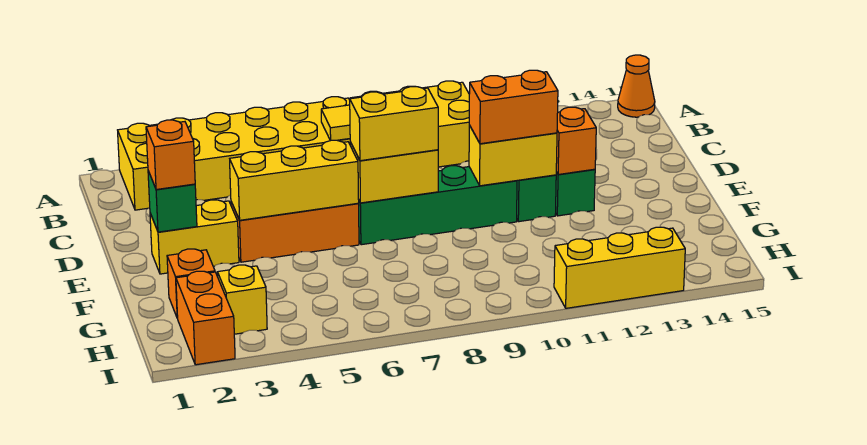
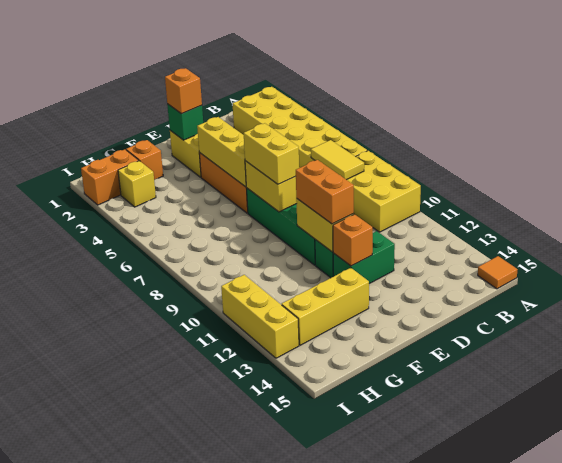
orange cone A15 level 1 -> orange tile A15 level 1
none -> yellow brick F13:H13 level 1

